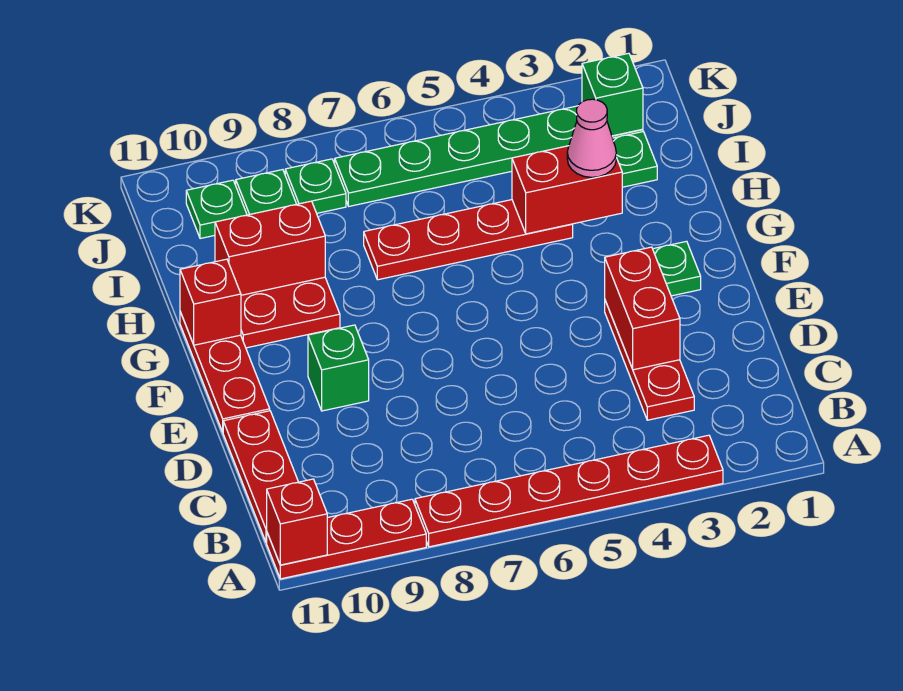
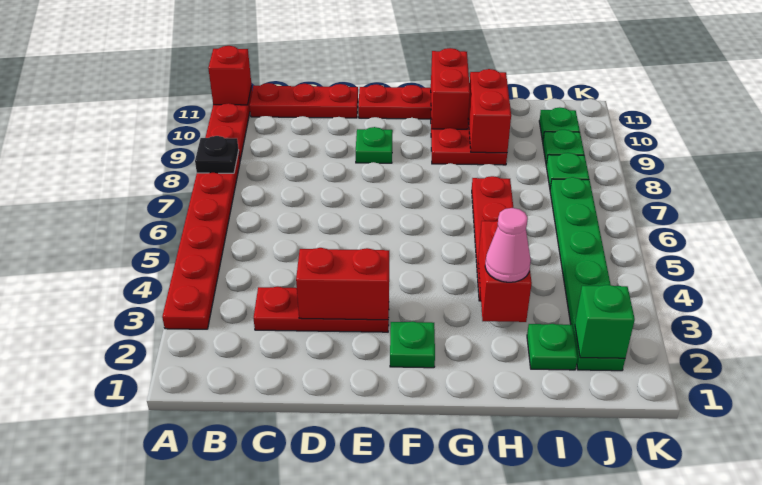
none -> black plate A8 level 2
green brick E9 level 1 -> green plate E9 level 1
red brick G11 level 2 -> red brick G10:G11 level 2

